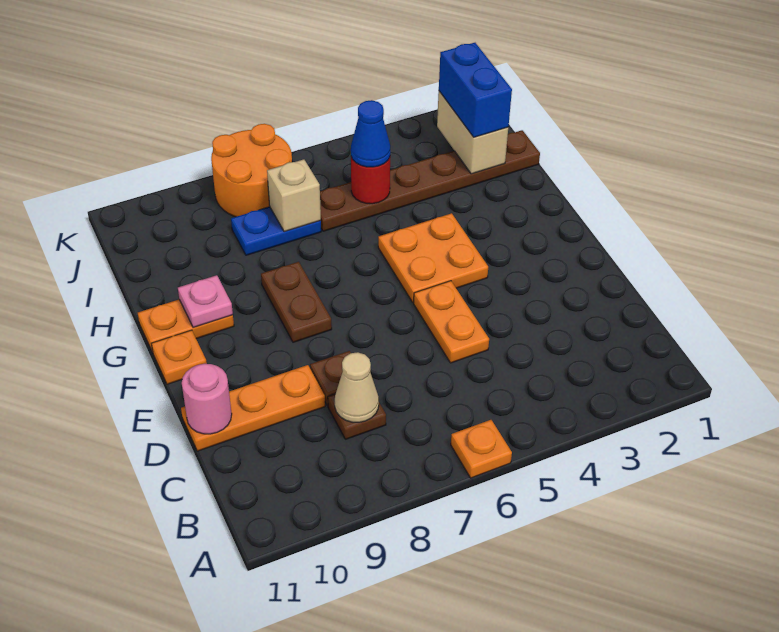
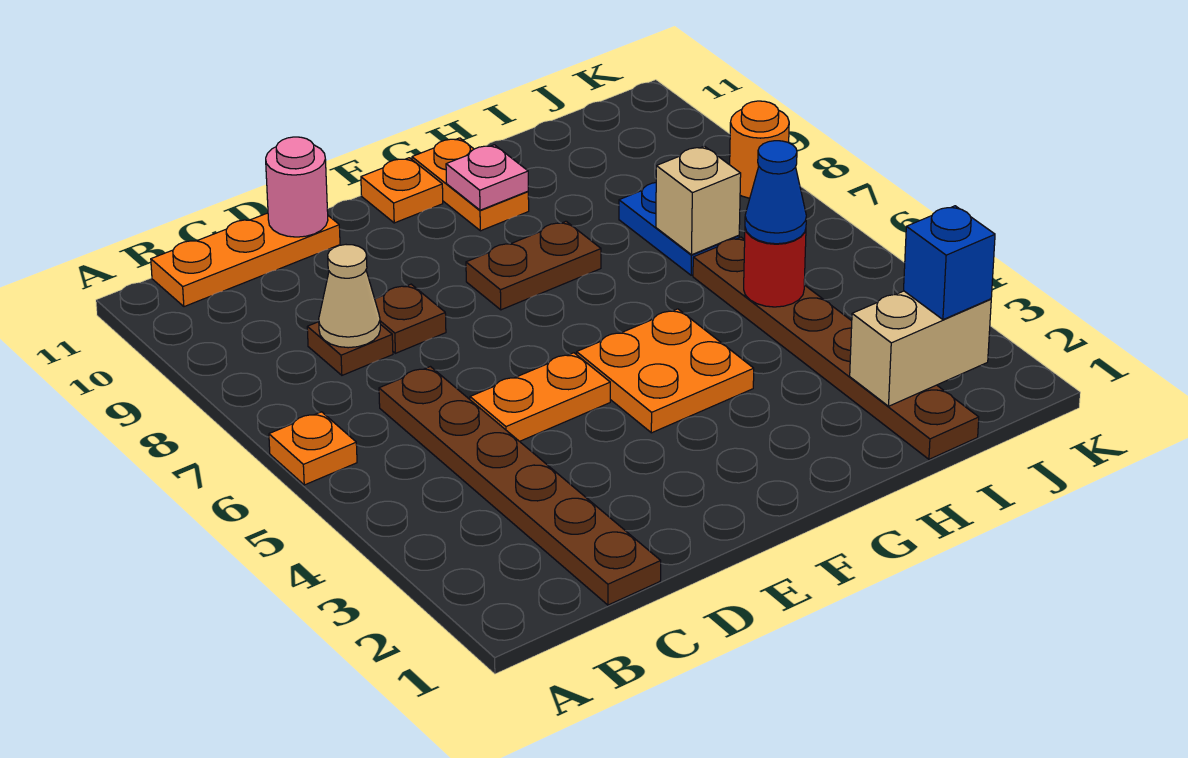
none -> brown plate C1:C6 level 1
orange plate D9:D11 level 1 -> orange plate B11:D11 level 1
blue brick I2:J2 level 3 -> blue brick J2 level 3
orange round brick J7:K8 level 1 -> orange round brick K8 level 1

